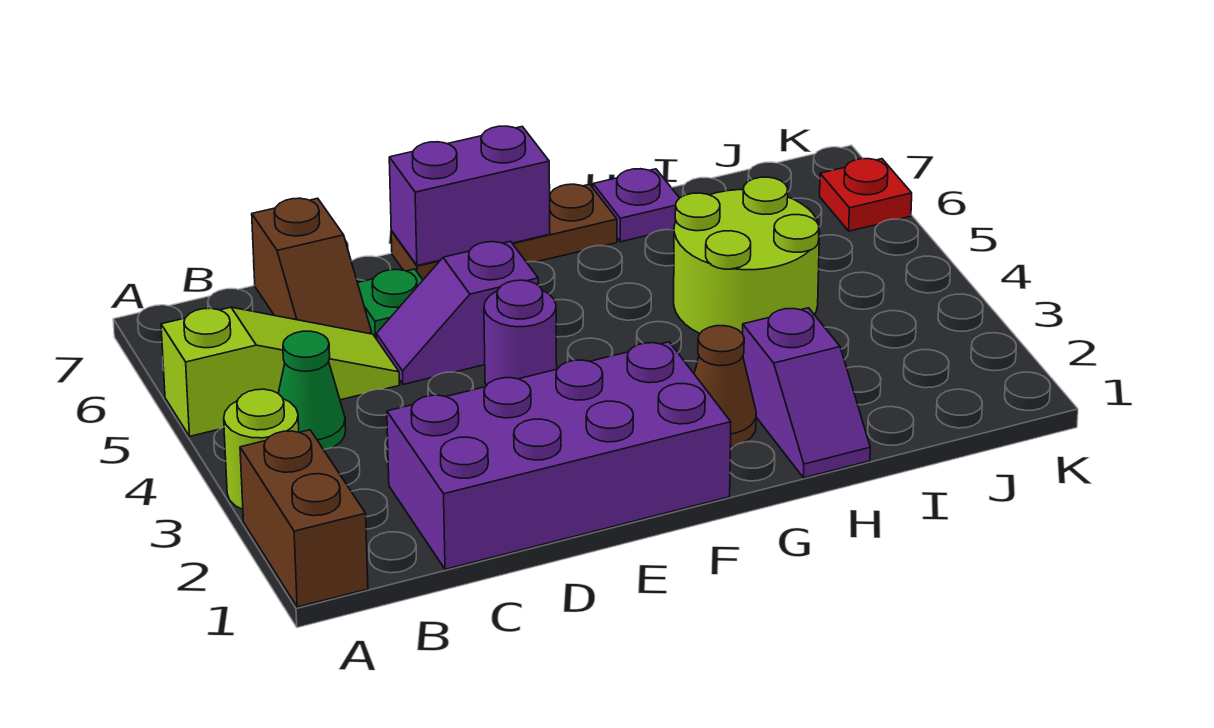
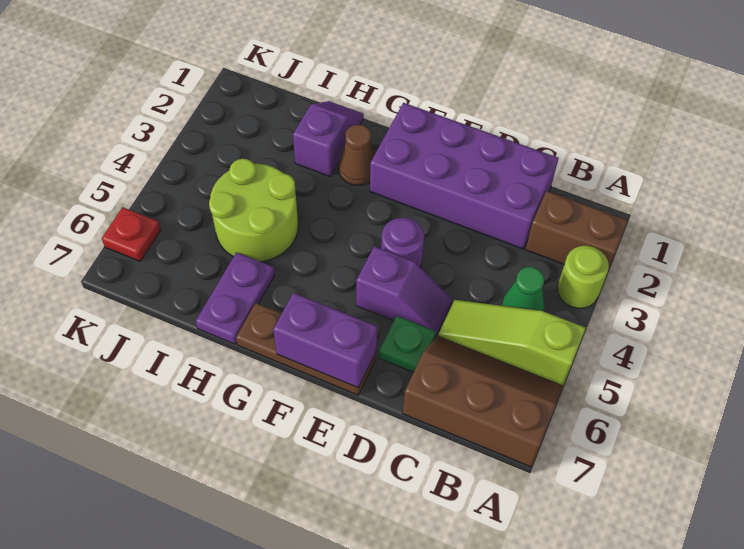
brown brick A1:A2 level 1 -> brown brick A2:B2 level 1
brown slope C6:C7 level 1 top 7 -> brown slope A6:C7 level 1 top 7
purple plate H7 level 1 -> purple plate H6:H7 level 1

